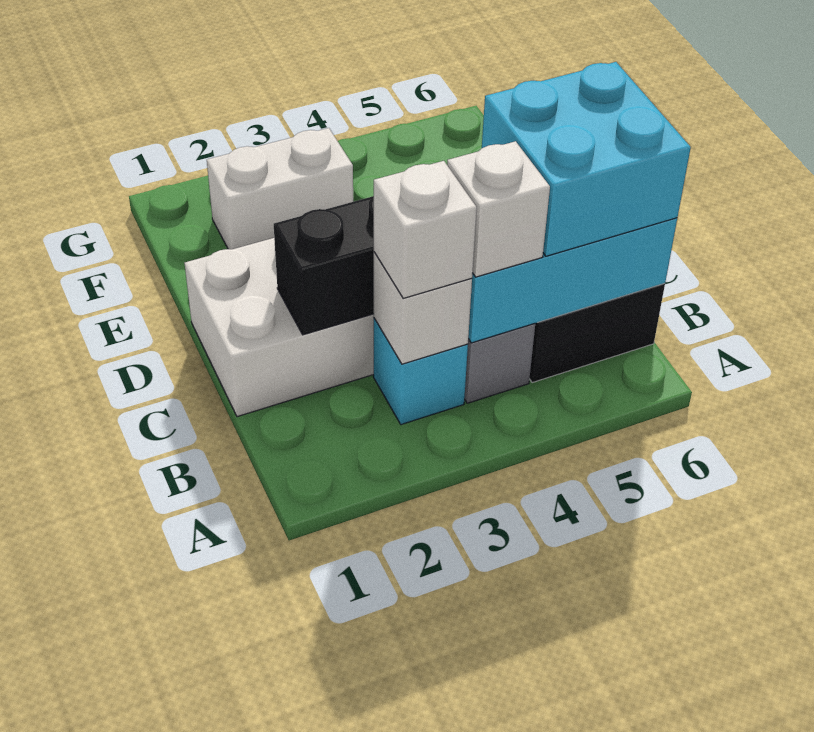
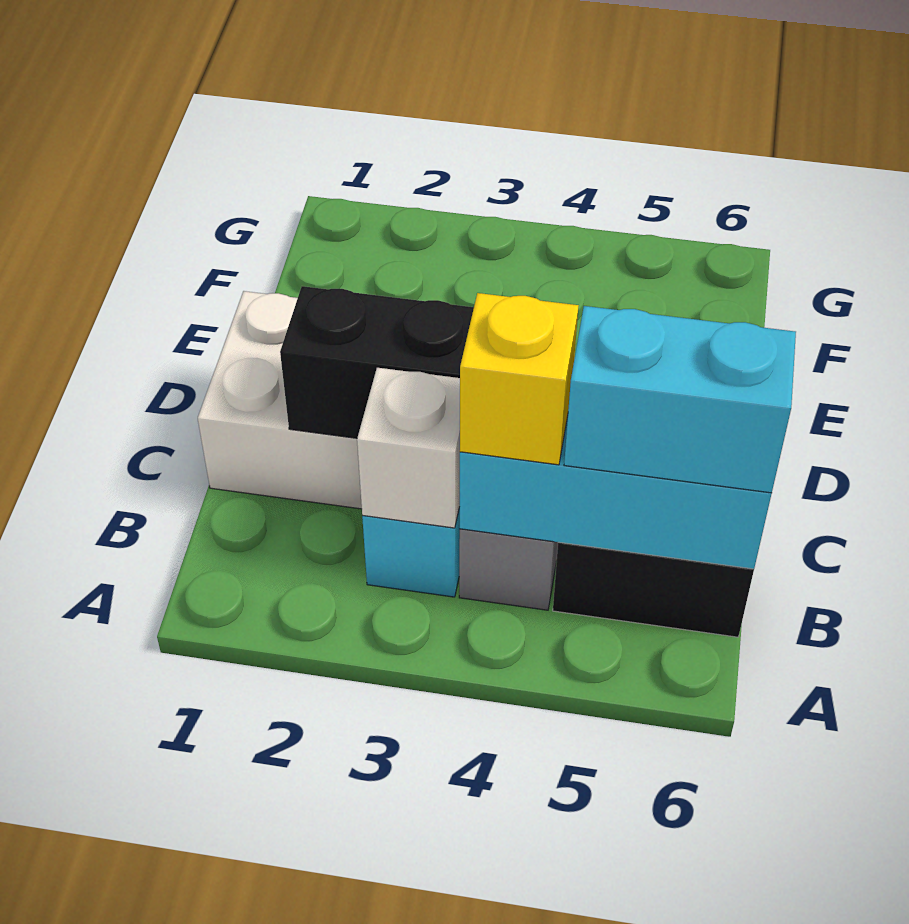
white brick B3 level 3 -> none
white brick B4 level 3 -> yellow brick B4 level 3
cyan brick B5:C6 level 3 -> cyan brick B5:B6 level 3
white brick F2:F3 level 1 -> none

